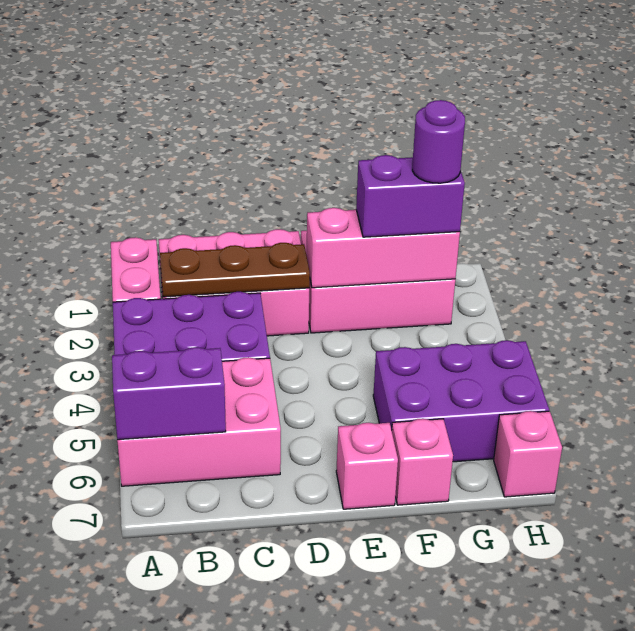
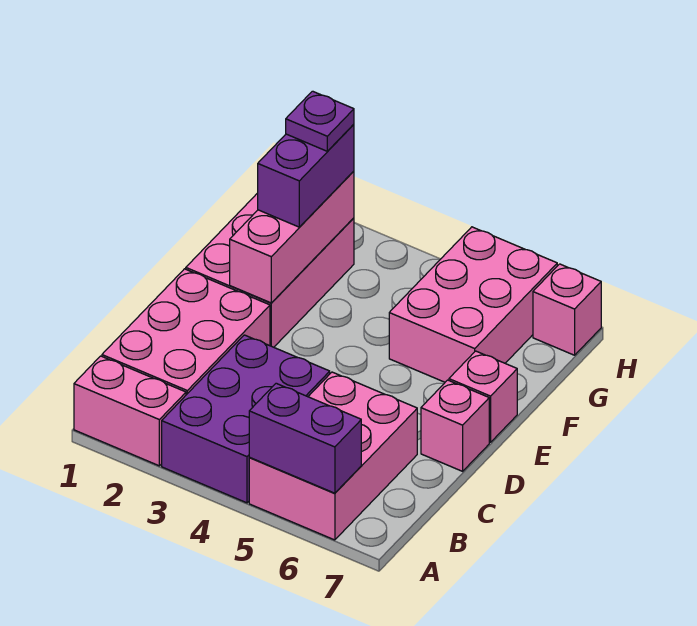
purple brick A6:B6 level 2 -> purple brick A5:A6 level 2
brown plate B2:D2 level 2 -> none
purple brick F5:H6 level 1 -> pink brick F5:H6 level 1
pink brick F7 level 1 -> pink brick D7 level 1
purple round brick G2 level 4 -> purple plate G2 level 4

